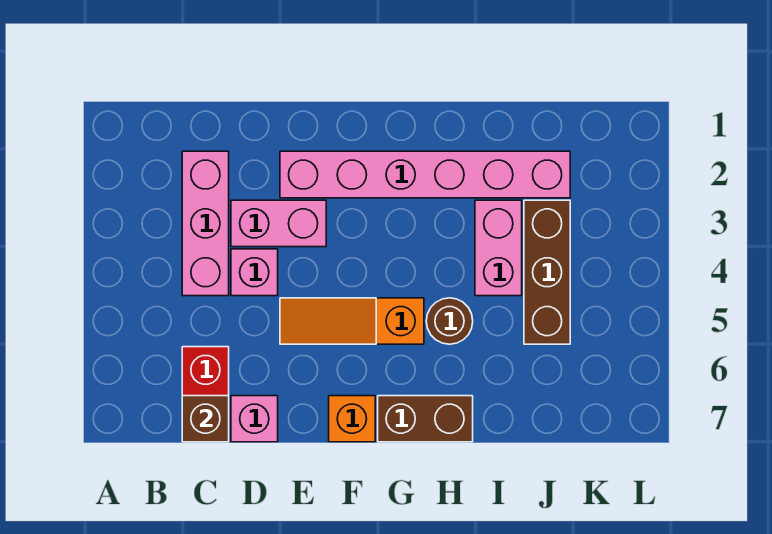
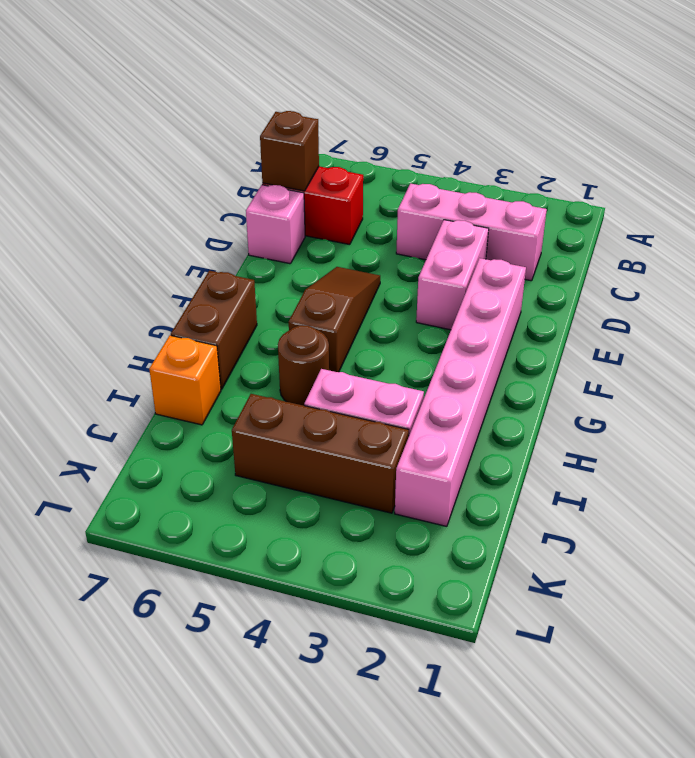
pink brick D4 level 1 -> none
orange slope E5:G5 level 1 top G -> brown slope E5:G5 level 1 top G
orange brick F7 level 1 -> orange brick I7 level 1

